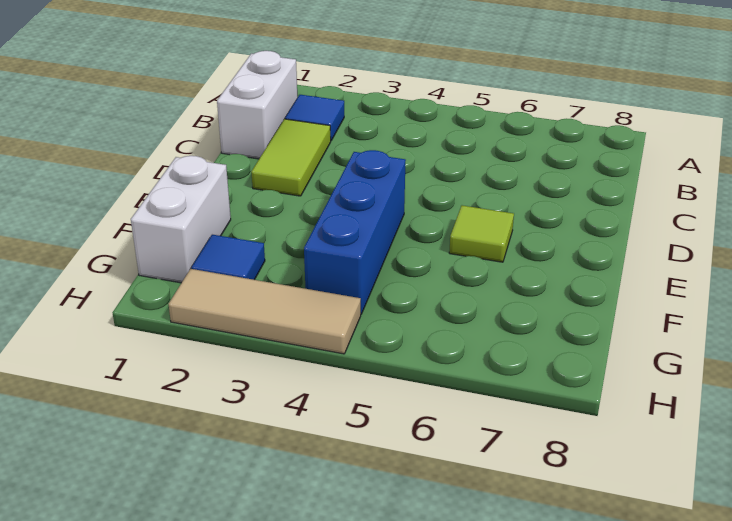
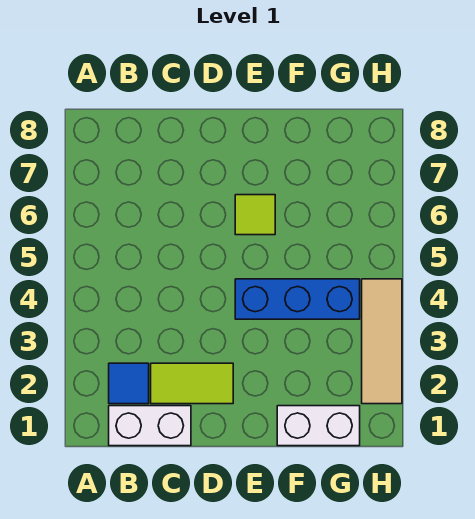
blue tile G2 level 1 -> none

